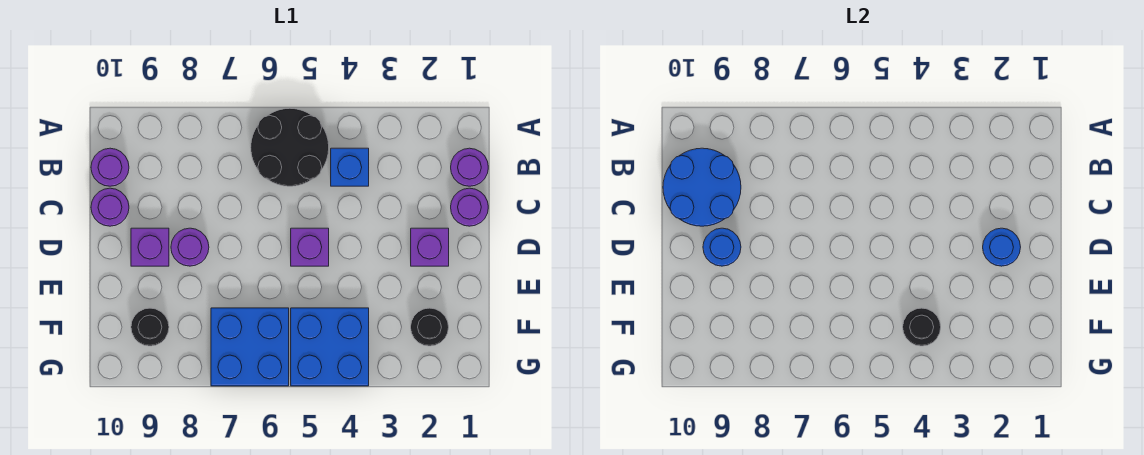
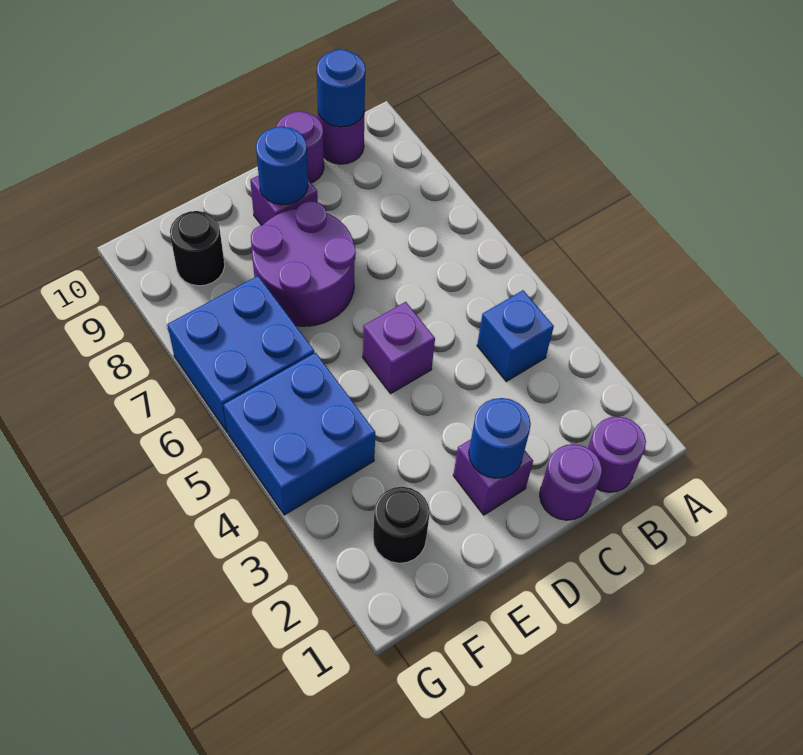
black round brick A5:B6 level 1 -> none
blue round brick B9:C10 level 2 -> blue round brick B10 level 2
purple round brick D8 level 1 -> purple round brick D7:E8 level 1
black round brick F4 level 2 -> none

